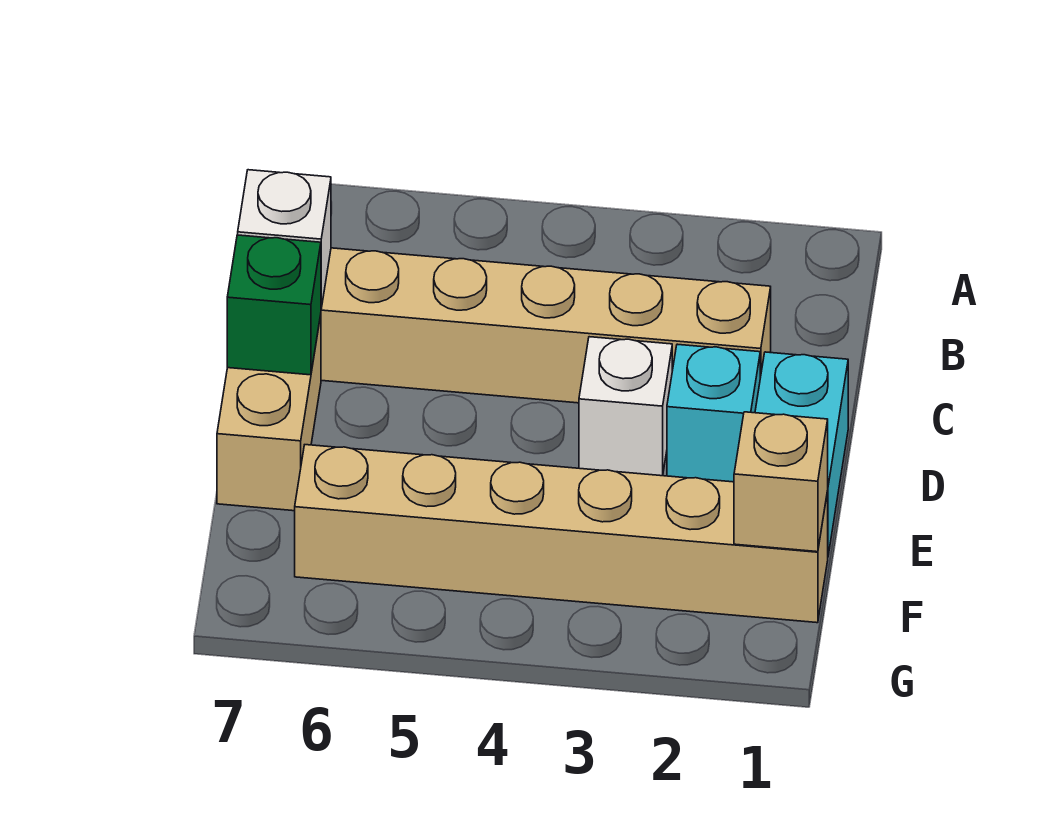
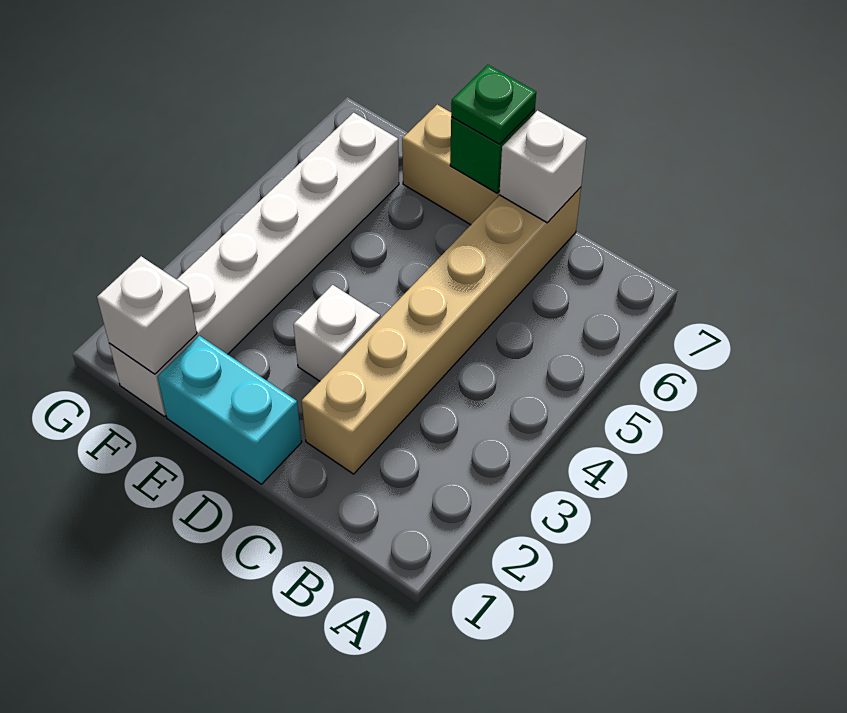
cyan brick D2 level 1 -> none
none -> green plate D7 level 3
tan brick F1:F6 level 1 -> white brick F1:F6 level 1
tan brick F1 level 2 -> white brick F1 level 2

